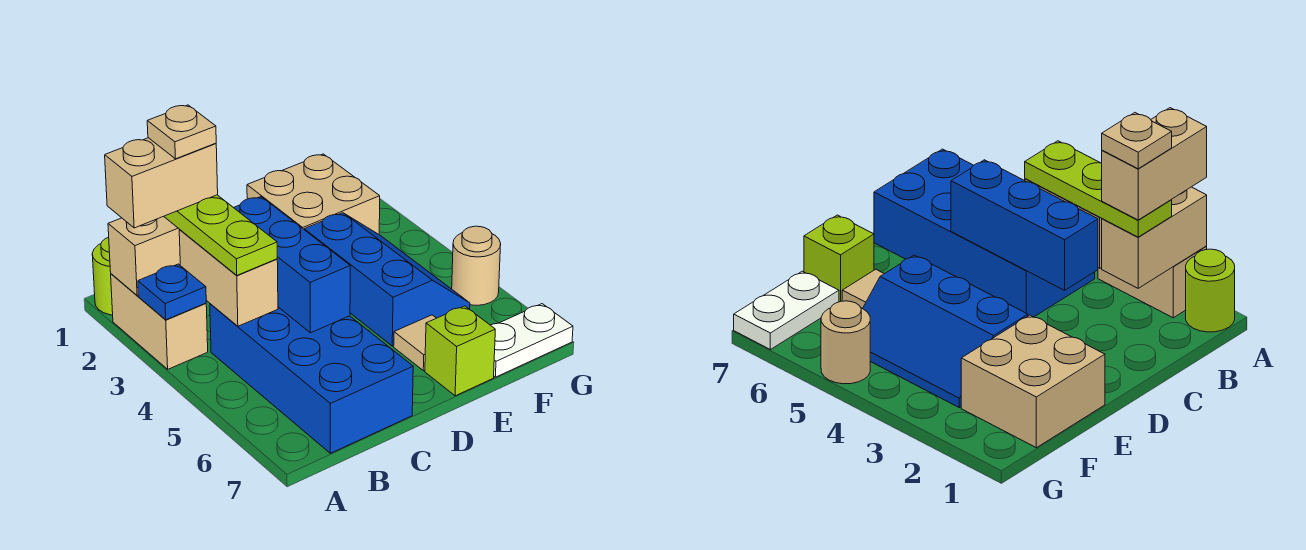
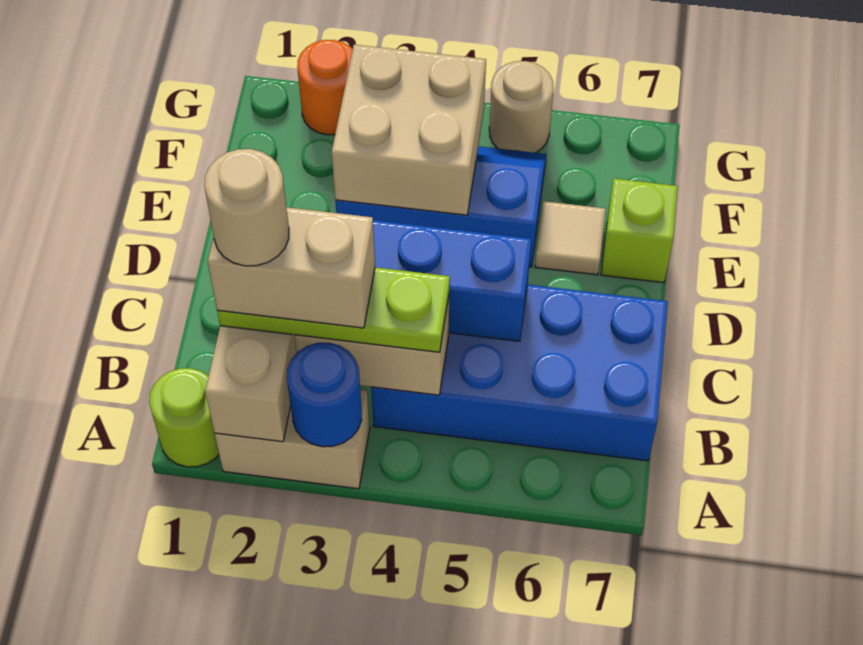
tan brick A2:B2 level 4 -> tan brick B2:B3 level 4
blue plate A3 level 2 -> blue round brick A3 level 2
tan plate B2 level 5 -> tan round brick B2 level 5
tan brick E1:F2 level 1 -> tan brick E3:F4 level 2
white plate F7:G7 level 1 -> none
none -> orange round brick G2 level 1

